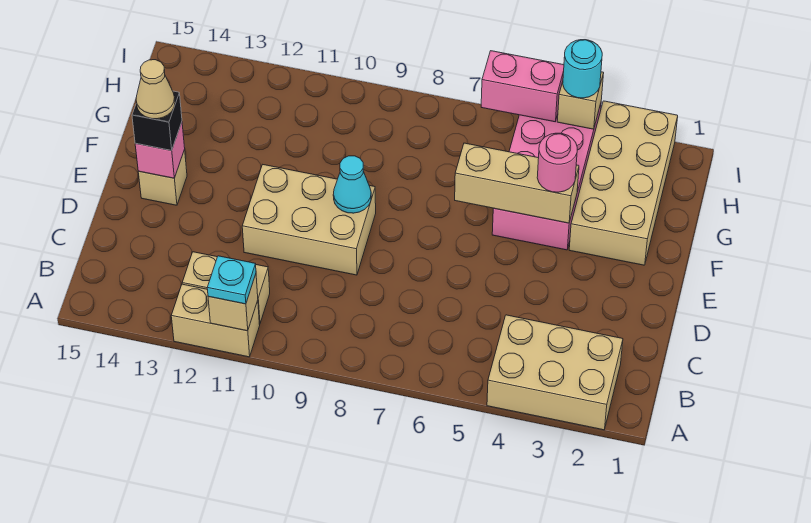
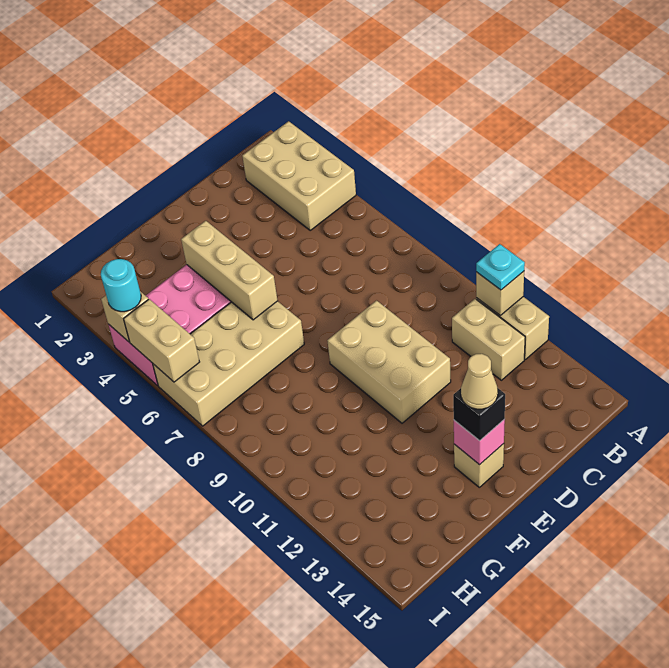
cyan cone E9 level 2 -> none
tan brick F2:I3 level 1 -> tan brick F6:I7 level 1
pink round brick F4 level 3 -> none
pink brick I5:I6 level 2 -> tan brick I5:I6 level 2

